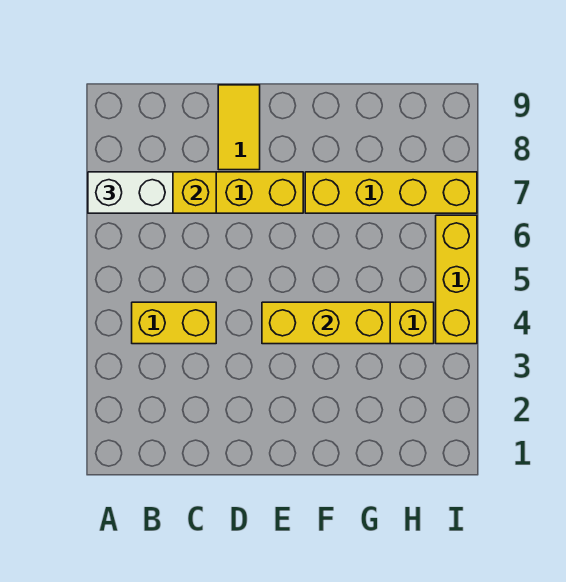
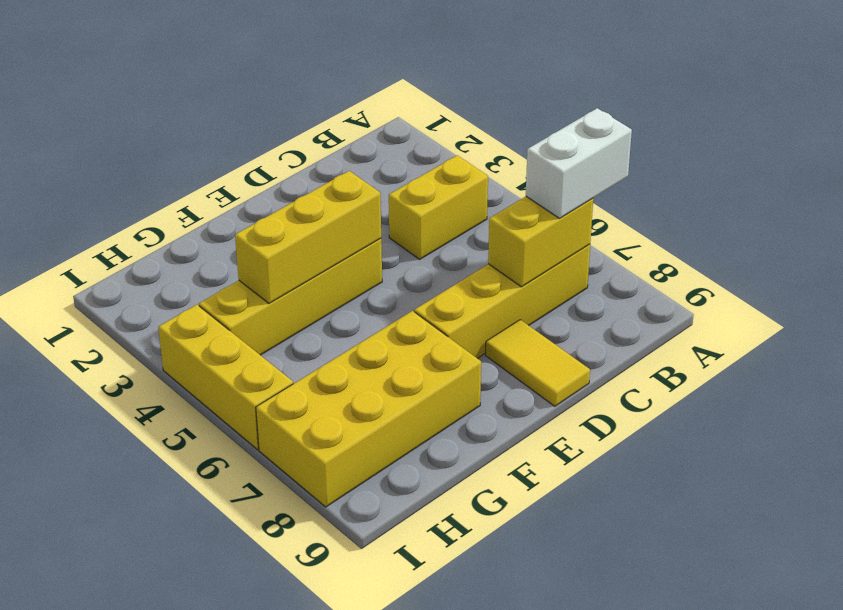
yellow brick F7:I7 level 1 -> yellow brick F7:I8 level 1

